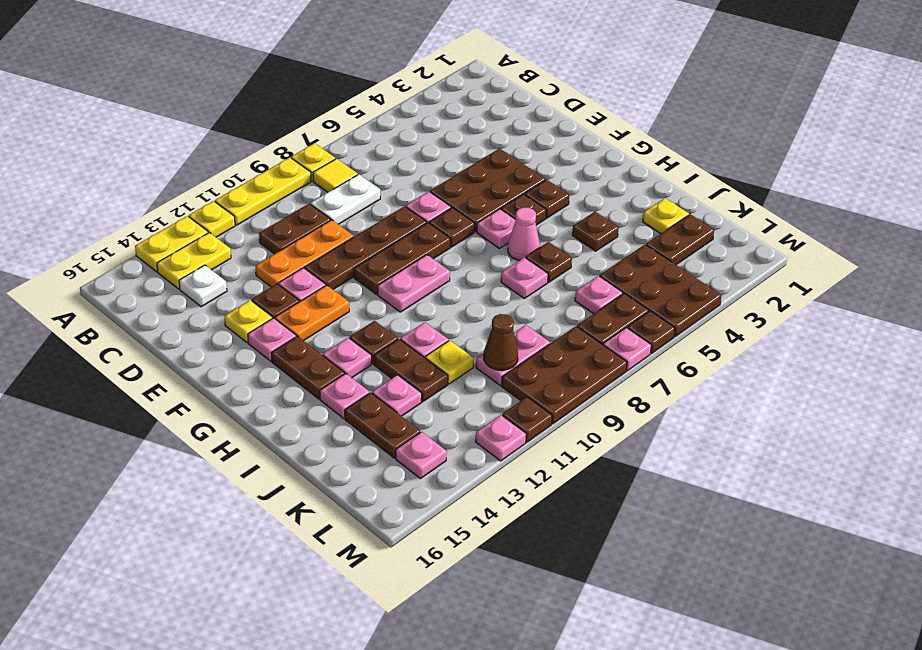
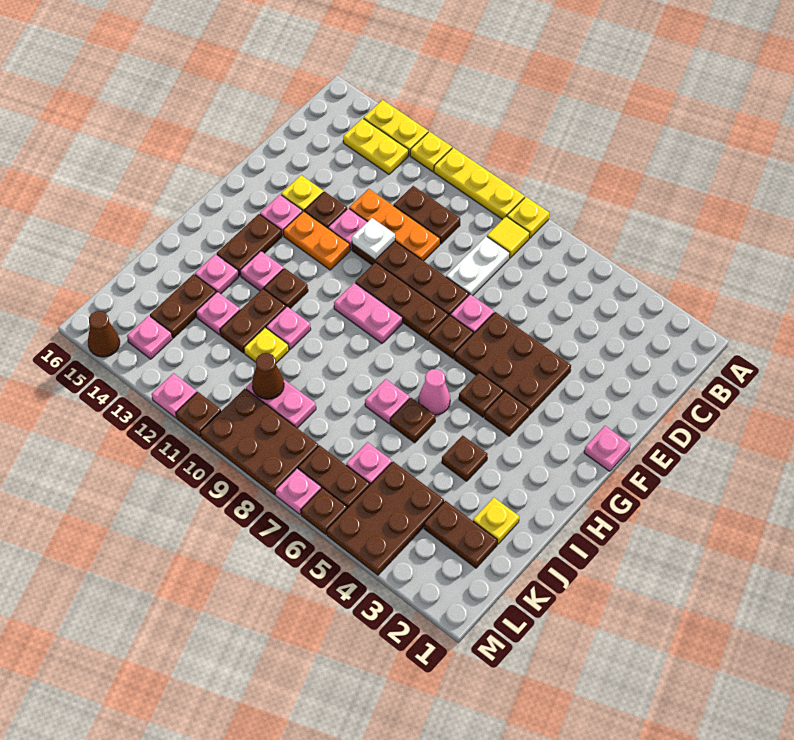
white plate C8:C9 level 1 -> white plate C8:D8 level 1
white plate C14 level 1 -> white plate E11 level 2
pink plate G6 level 1 -> pink plate F1 level 1
none -> brown cone M15 level 1

